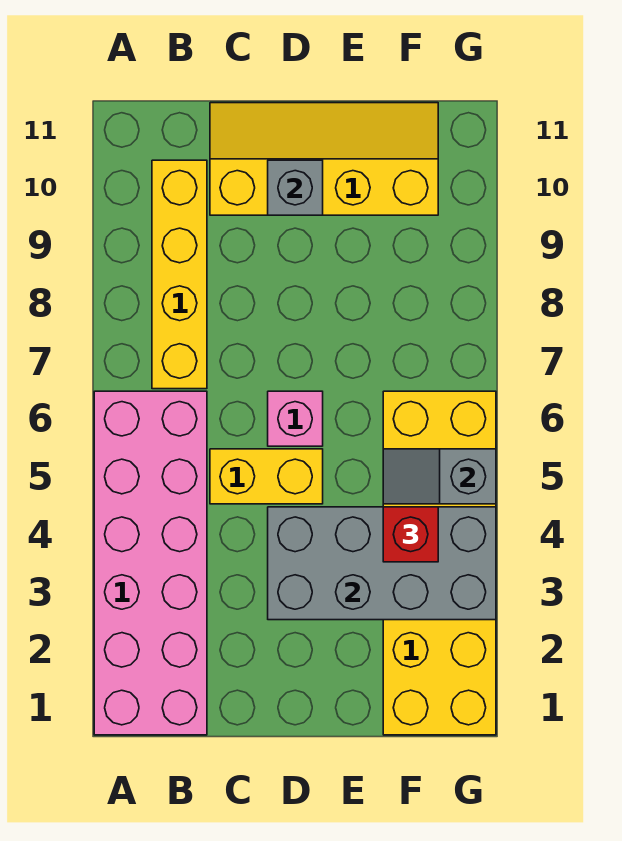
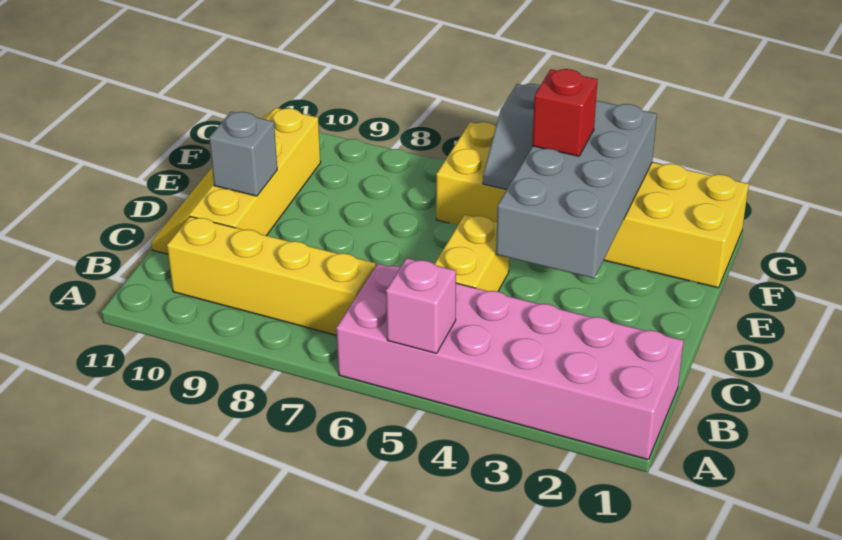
pink brick D6 level 1 -> pink brick A5 level 2

